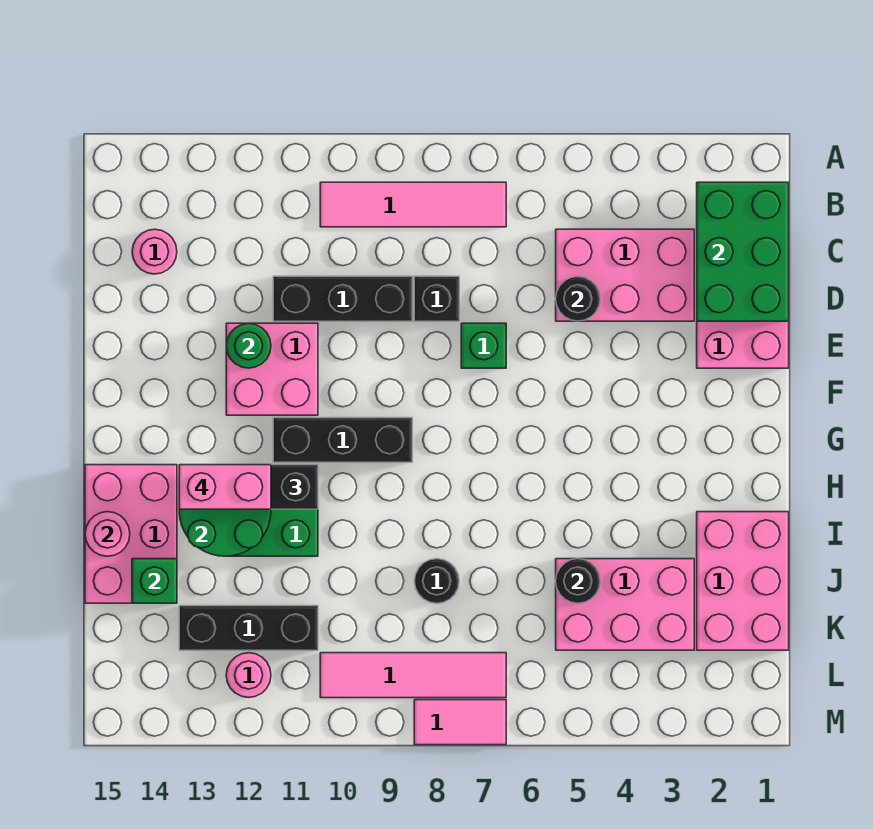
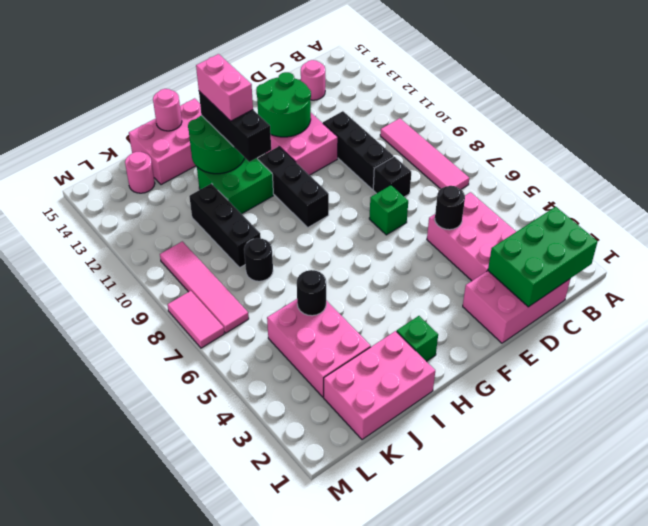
green round brick E12 level 2 -> green round brick E12:F13 level 2
green brick J14 level 2 -> green brick H2 level 1
black brick K11:K13 level 1 -> black brick J9:J11 level 1
pink round brick L12 level 1 -> pink round brick K14 level 1

